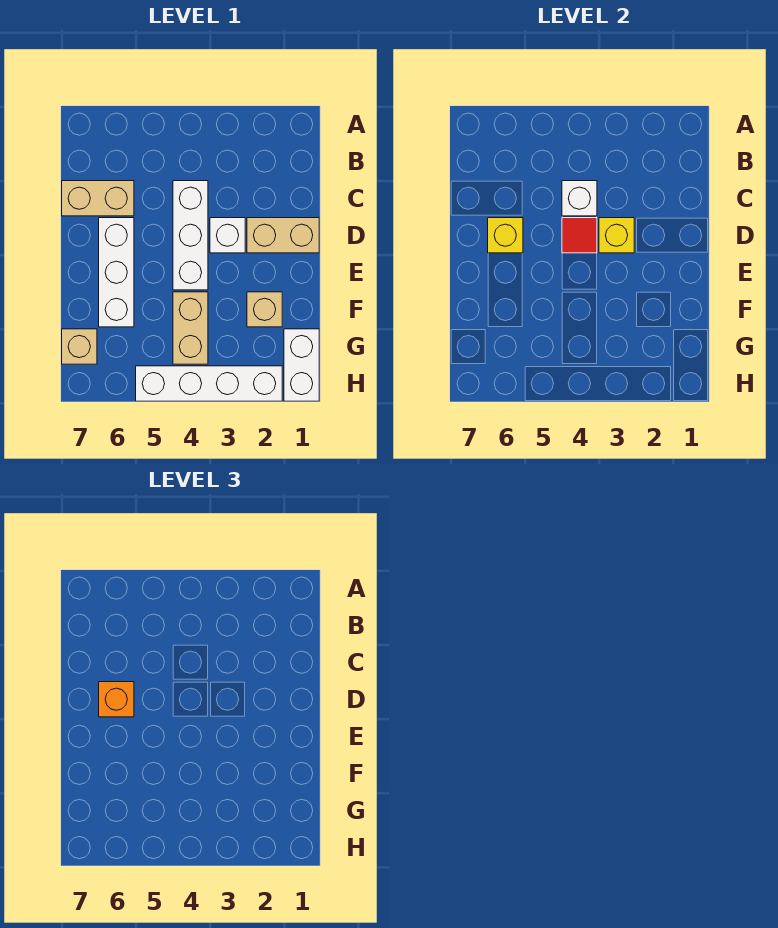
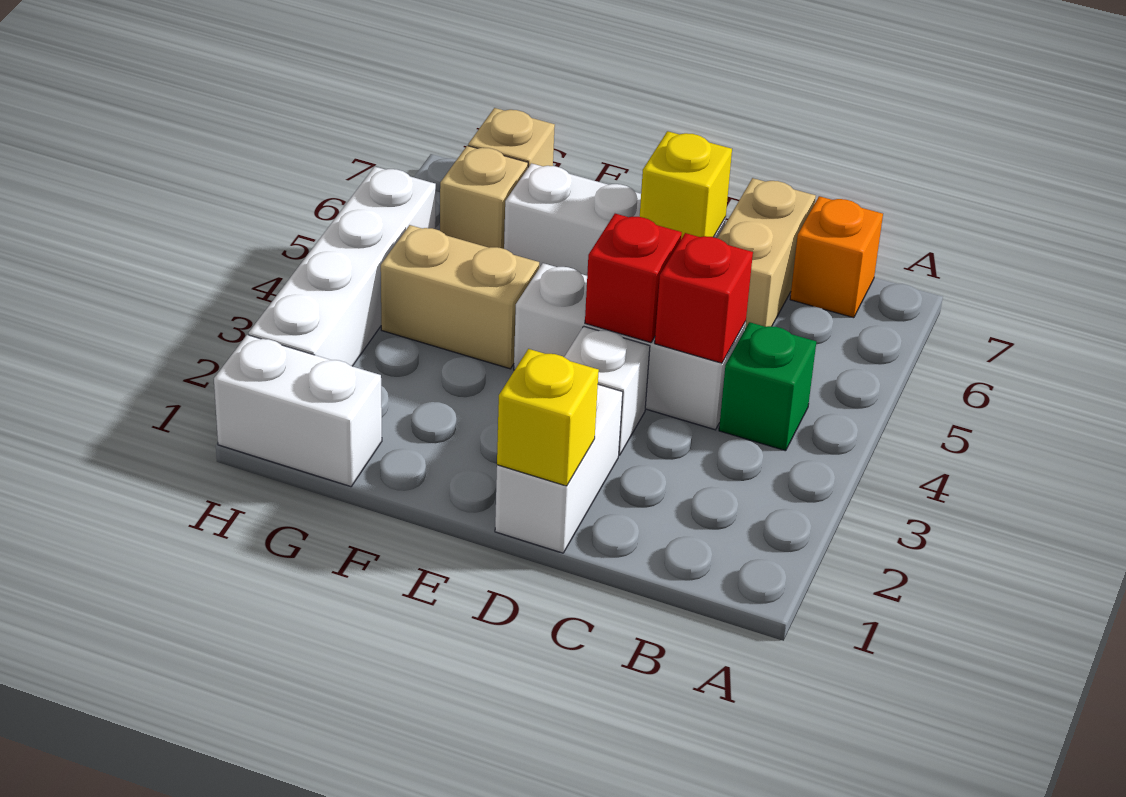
none -> green brick B4 level 1
white brick C4 level 2 -> red brick C4 level 2
tan brick D1:D2 level 1 -> white brick D1:D2 level 1
yellow brick D3 level 2 -> yellow brick D1 level 2
red tile D4 level 2 -> red brick D4 level 2
orange brick D6 level 3 -> orange brick B7 level 1
tan brick F2 level 1 -> tan brick G6 level 1

